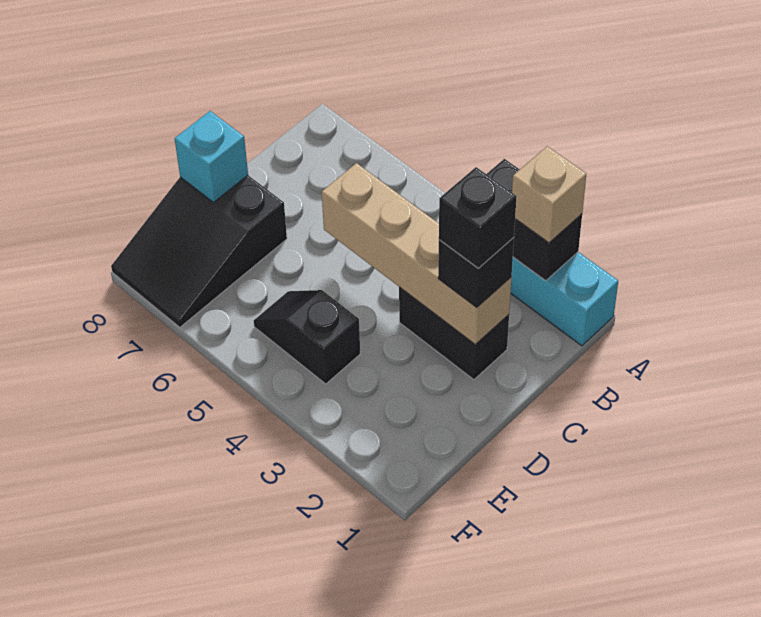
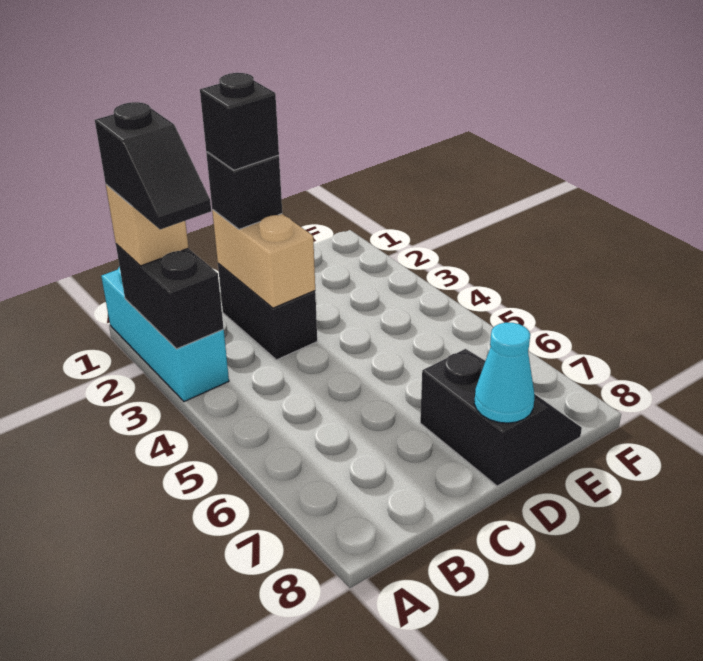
tan brick C2:C5 level 2 -> tan brick C2:C3 level 2
black slope D7:F8 level 1 top D -> black slope D7:E8 level 1 top D
cyan brick D8 level 2 -> cyan cone D8 level 2
black slope E4:E5 level 1 top 4 -> black slope A2:A3 level 4 top 2

